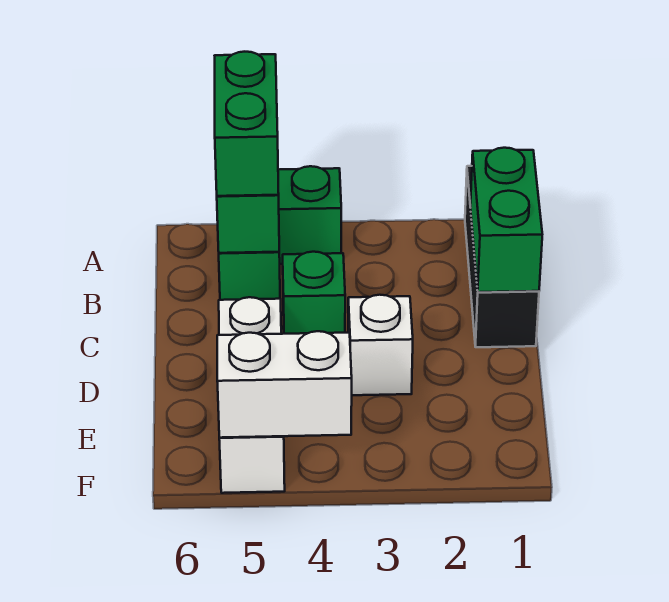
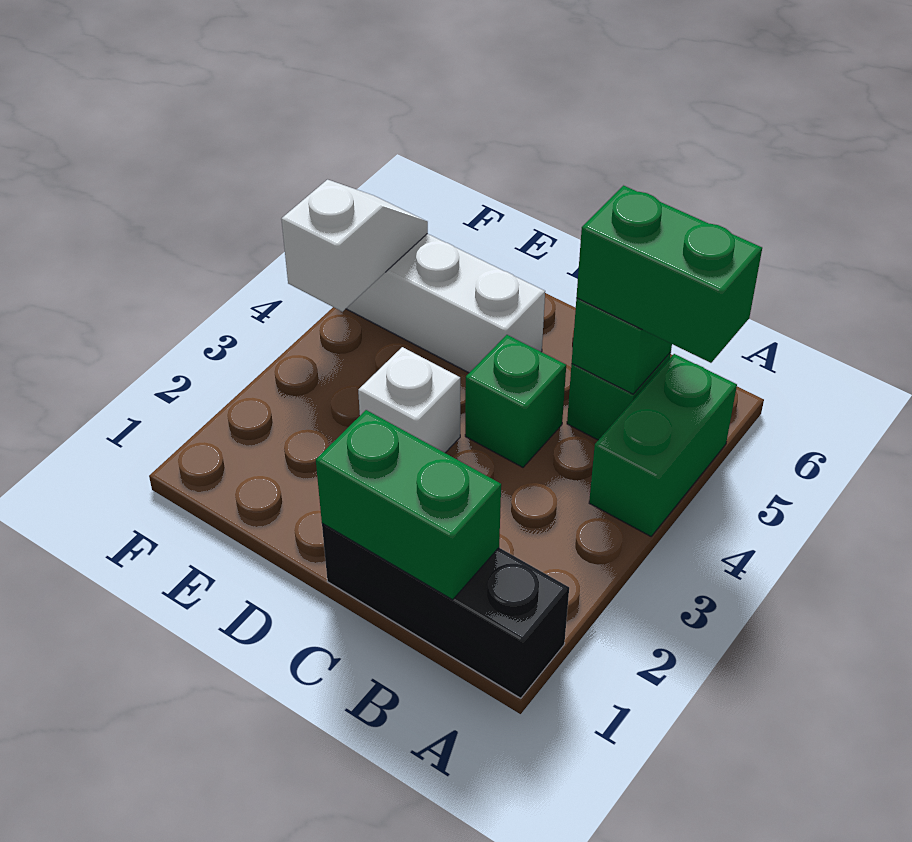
white brick F4:F5 level 2 -> white slope F4:F5 level 2 top 4

